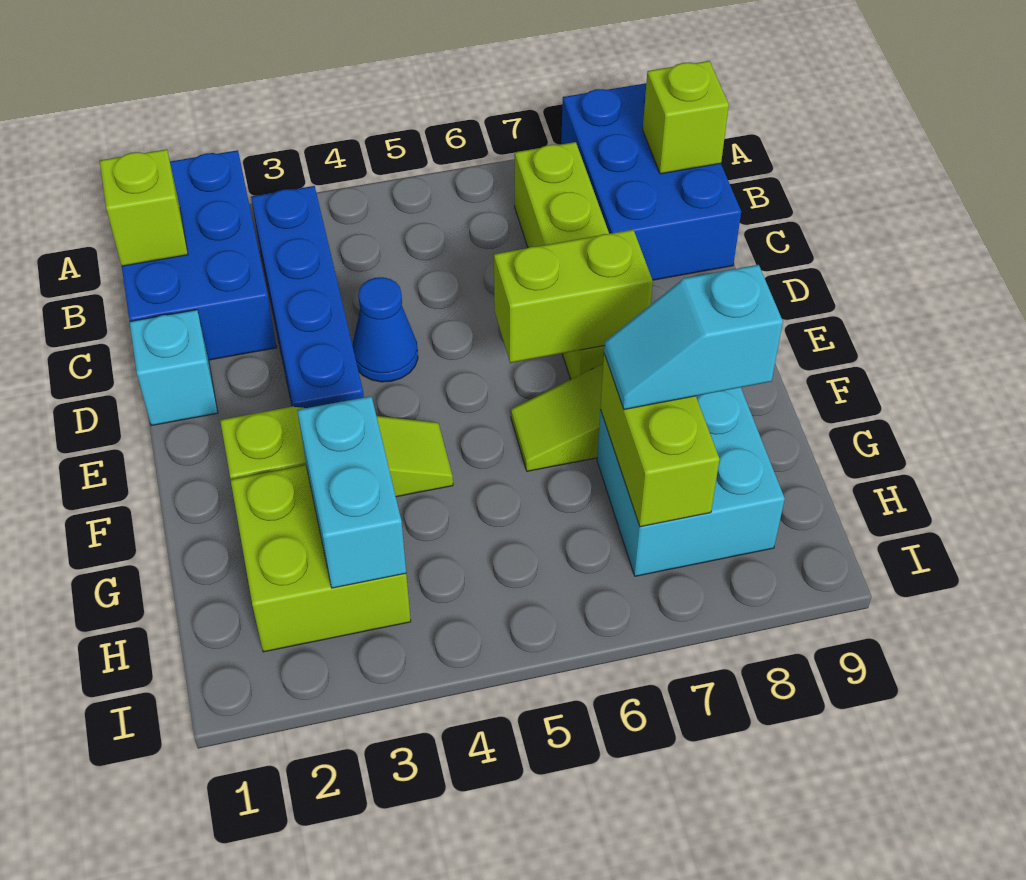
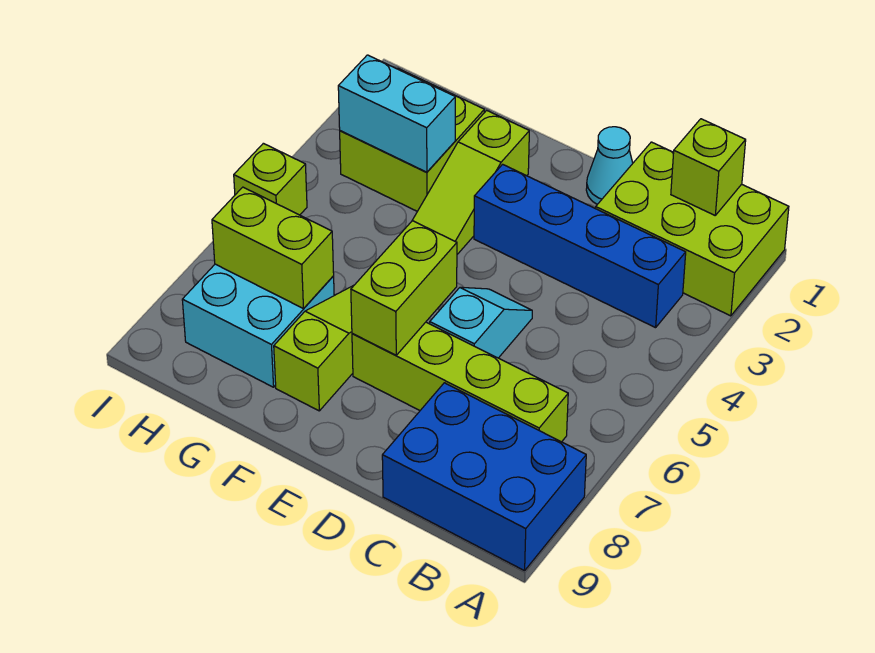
blue brick A1:C2 level 1 -> lime brick A1:C2 level 1
lime brick B9 level 2 -> lime brick I5 level 1
cyan brick D1 level 1 -> cyan cone D1 level 1
blue cone D4 level 1 -> none
cyan slope G7:G8 level 3 top 8 -> cyan slope D5:D6 level 1 top 6

